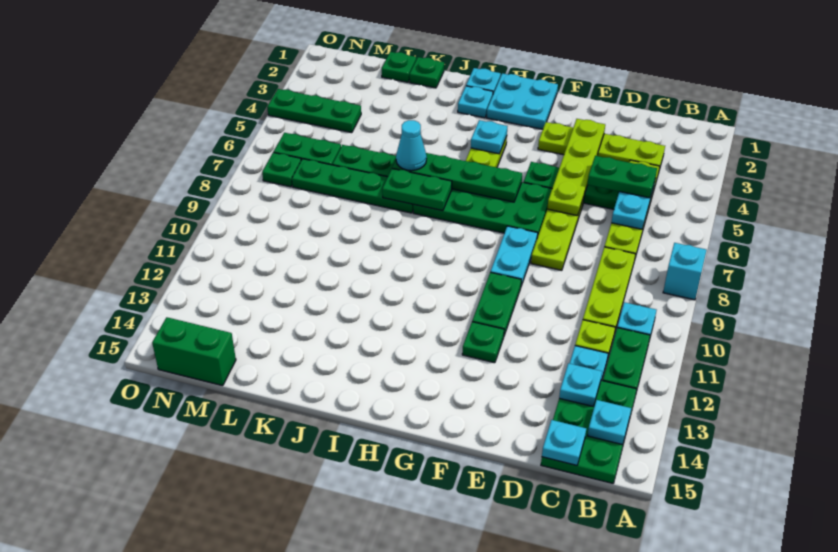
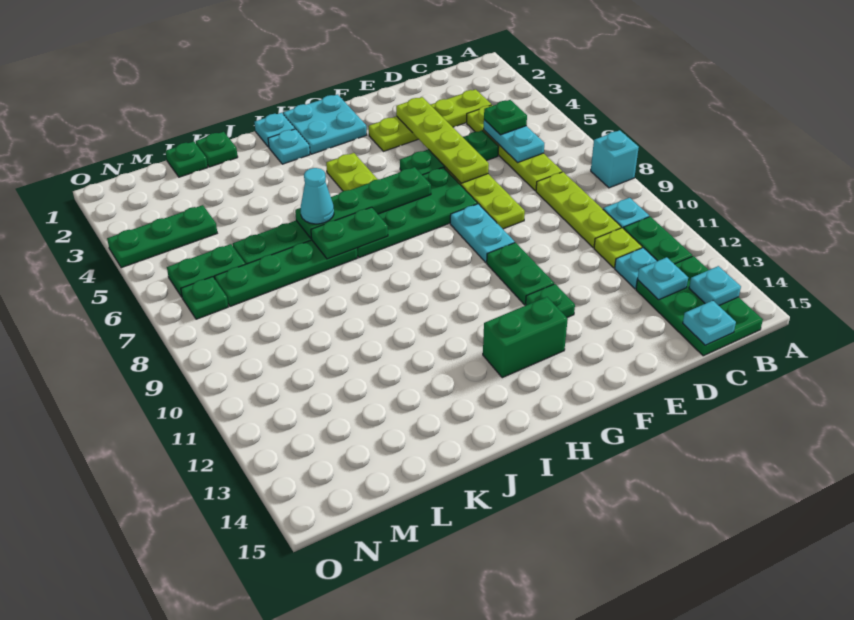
green plate C5:D5 level 3 -> green plate C5 level 3
cyan plate H4 level 2 -> none
green brick M15:N15 level 1 -> green brick G13:H13 level 1

